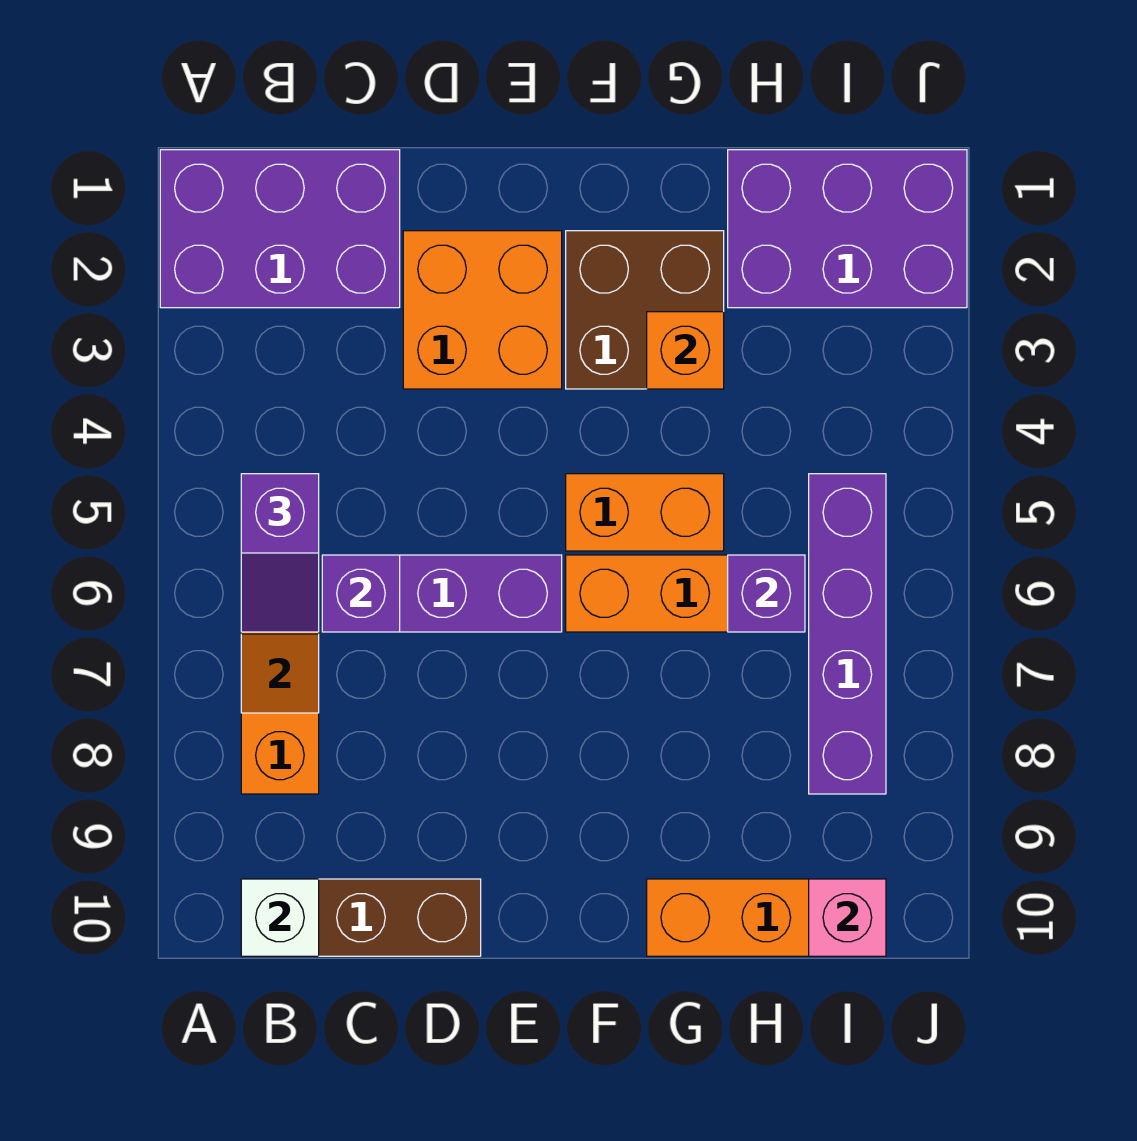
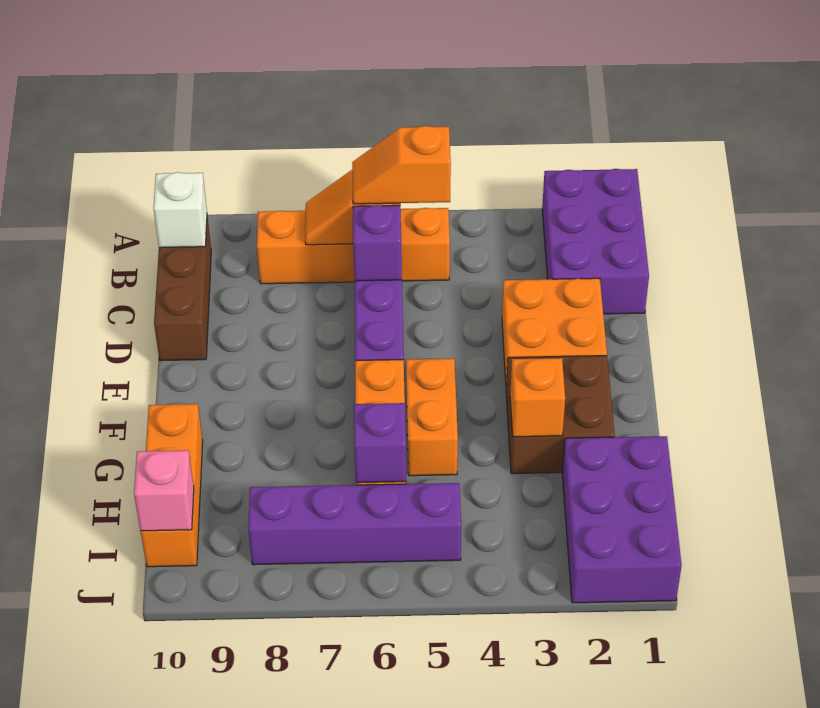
purple slope B5:B6 level 3 top 5 -> orange slope B5:B6 level 3 top 5

